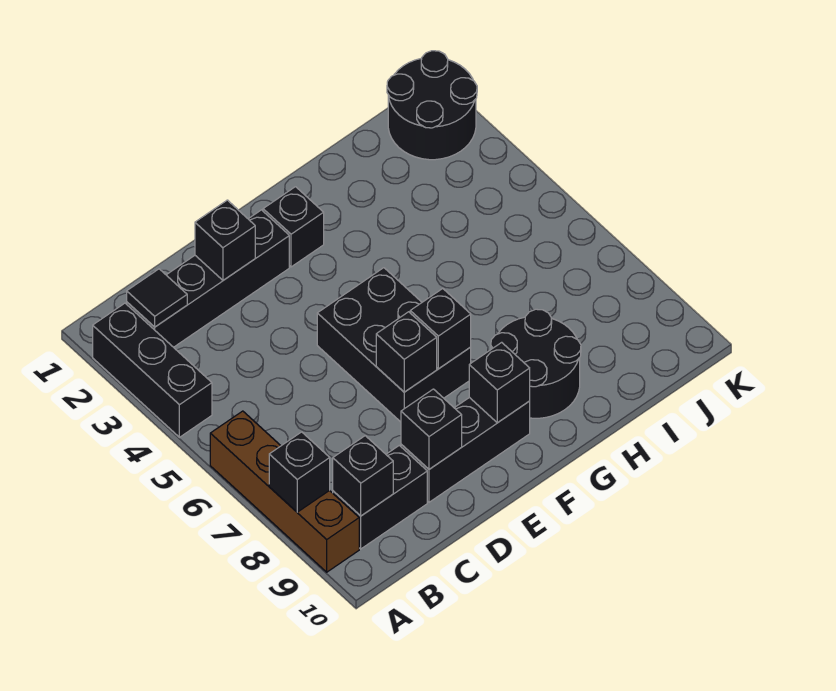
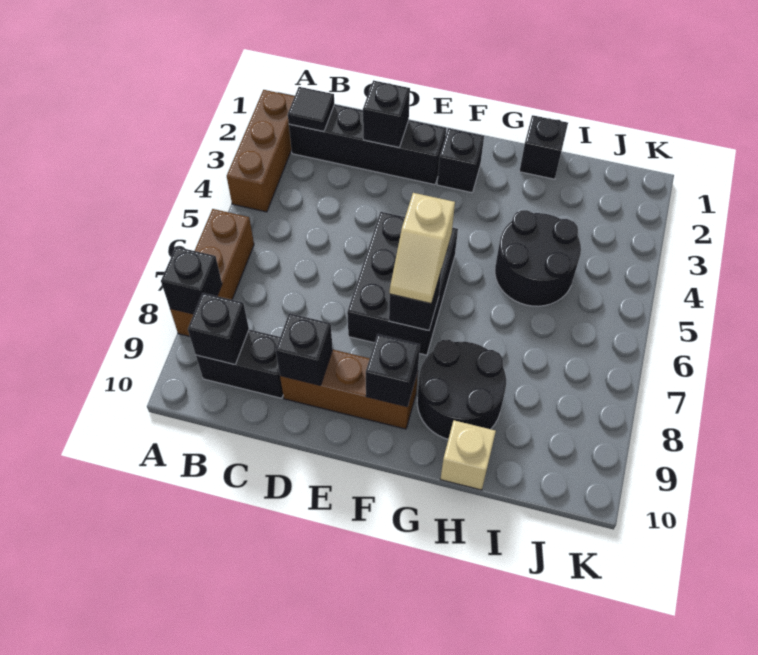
black brick A2:A4 level 1 -> brown brick A2:A4 level 1
brown brick A6:A9 level 1 -> brown brick A6:A8 level 1
black brick D9:F9 level 1 -> brown brick D9:F9 level 1
black brick E7 level 2 -> black brick H1 level 1
none -> tan slope F6:F7 level 3 top 6
none -> tan brick H10 level 1
black round brick J1:K2 level 1 -> black round brick H4:I5 level 1

